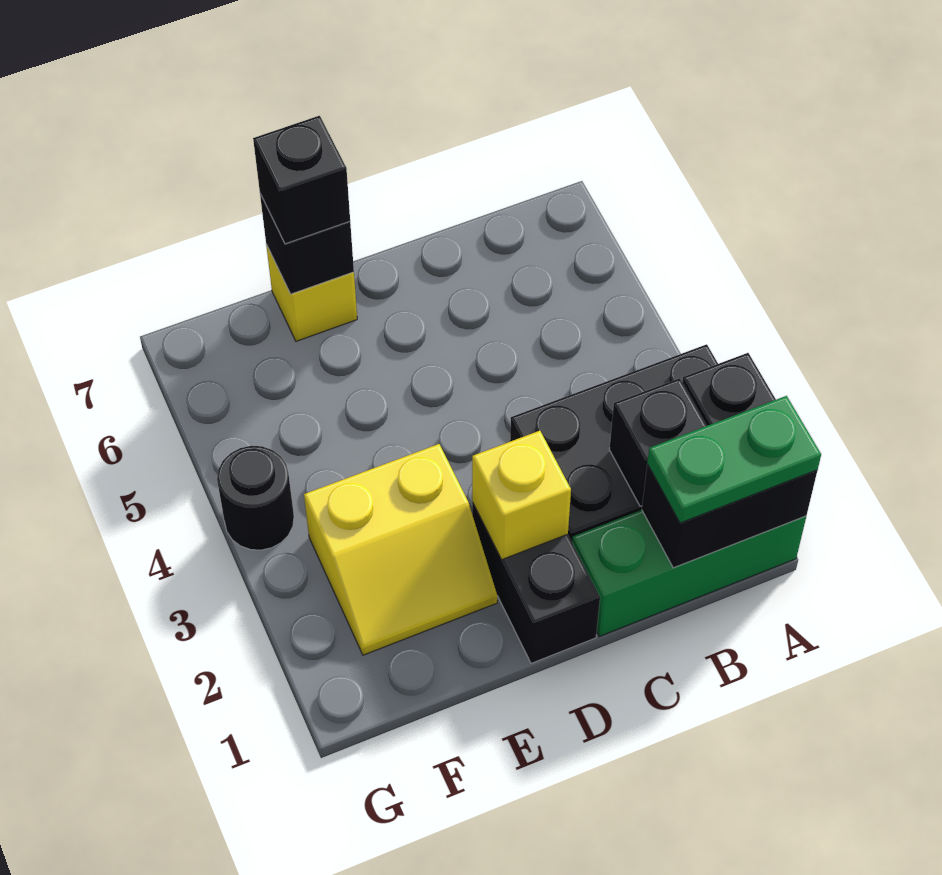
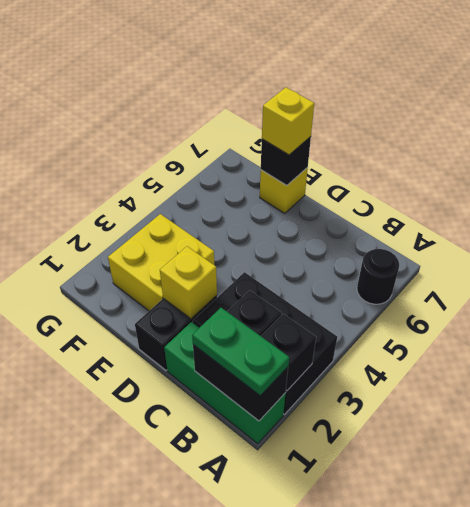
yellow slope E2:F3 level 1 top 3 -> yellow brick E2:F3 level 1
black brick E7 level 3 -> yellow brick E7 level 3
black round brick G4 level 1 -> black round brick A6 level 1

